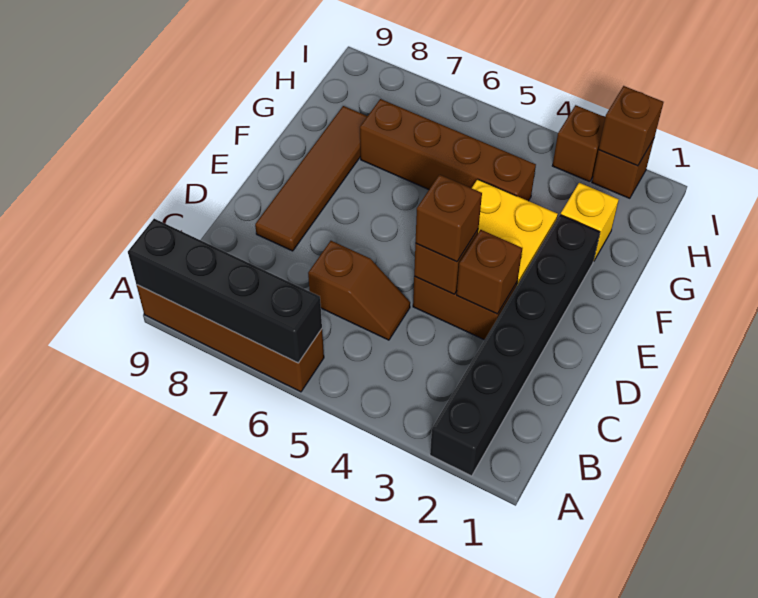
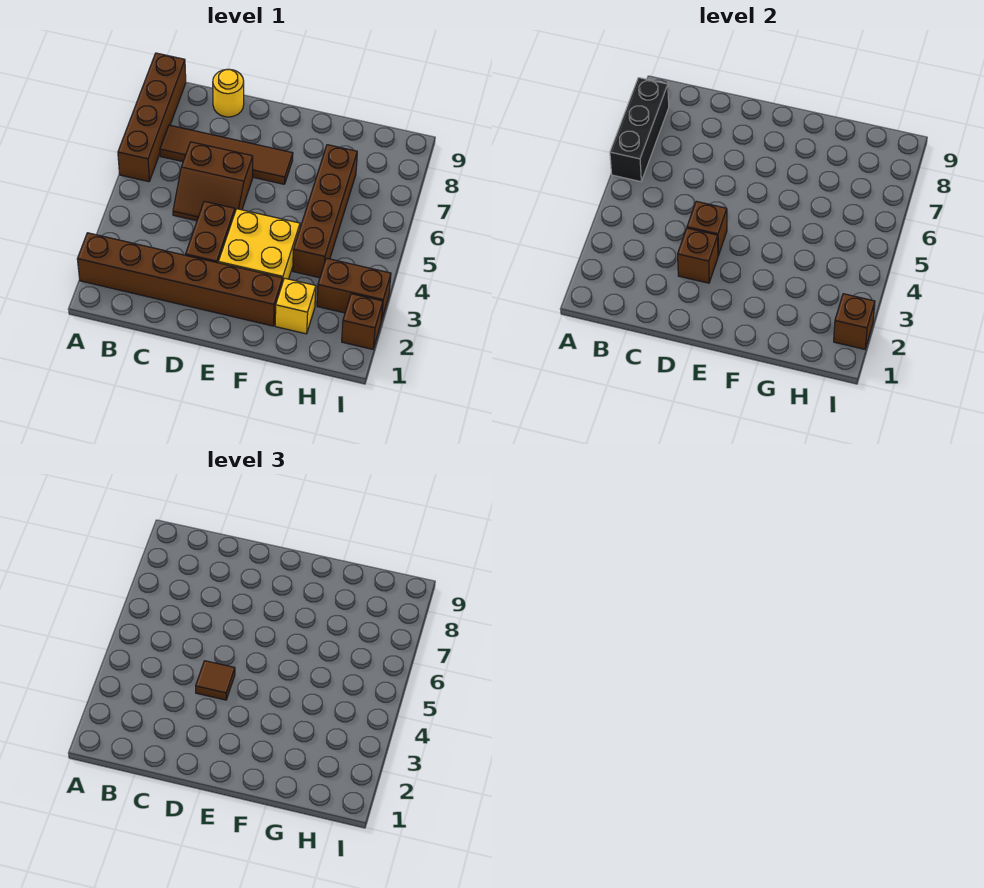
black brick A2:F2 level 1 -> brown brick A2:F2 level 1
black brick A6:A9 level 2 -> black brick A6:A8 level 2
brown slope C5:C6 level 1 top 6 -> brown slope C5:D6 level 1 top 6
none -> yellow round brick C9 level 1
brown brick D4 level 3 -> brown tile D4 level 3
brown tile D8:G8 level 1 -> brown tile B7:E7 level 1
brown brick I3 level 1 -> brown brick H3:I3 level 1

